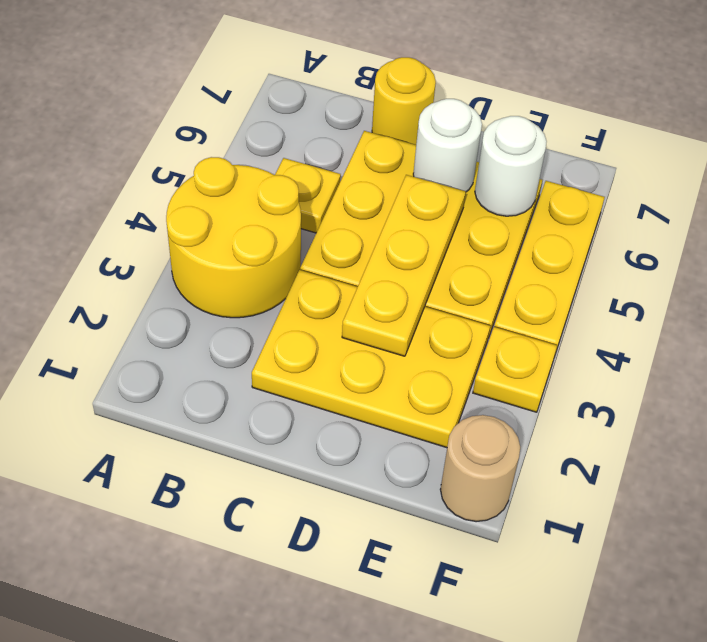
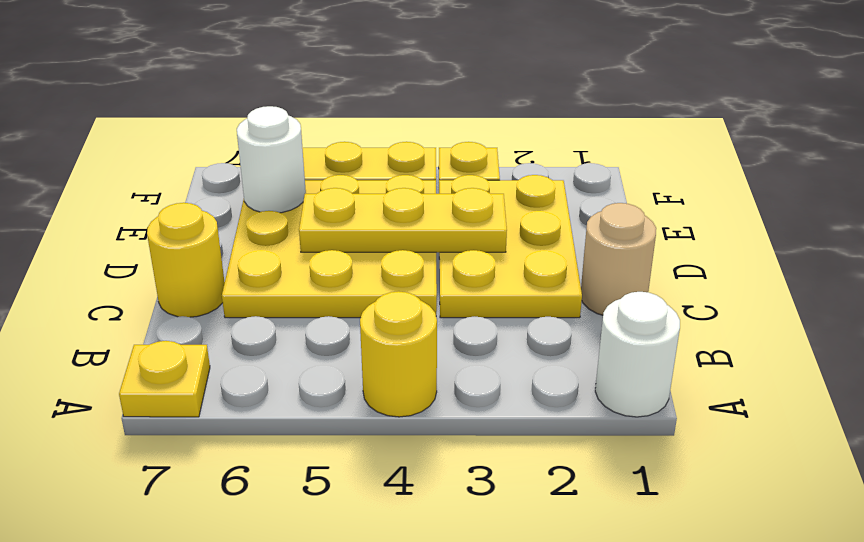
yellow round brick A3:B4 level 1 -> yellow round brick A4 level 1
yellow plate B5 level 1 -> yellow plate A7 level 1
white round brick D6 level 2 -> white round brick A1 level 1
tan round brick F1 level 1 -> tan round brick C1 level 1

